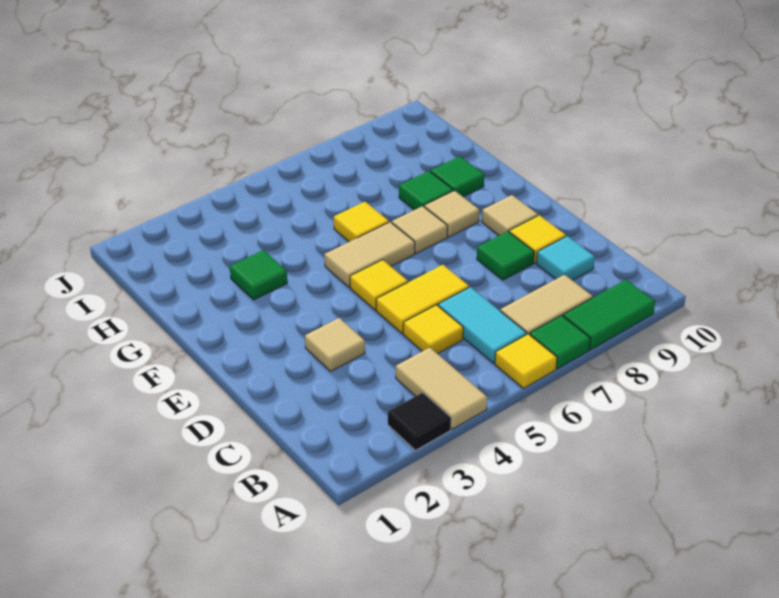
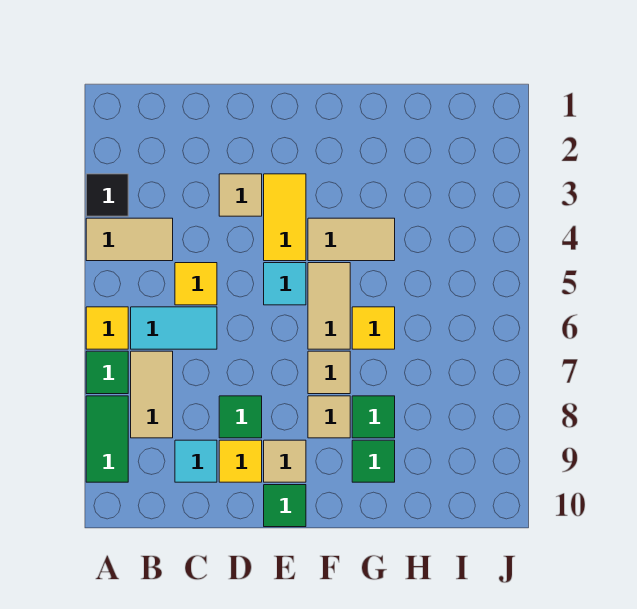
yellow tile D5:D6 level 1 -> yellow tile E3:E4 level 1
yellow tile E5 level 1 -> cyan tile E5 level 1
none -> tan tile F4:G4 level 1
green tile G3 level 1 -> green tile E10 level 1

